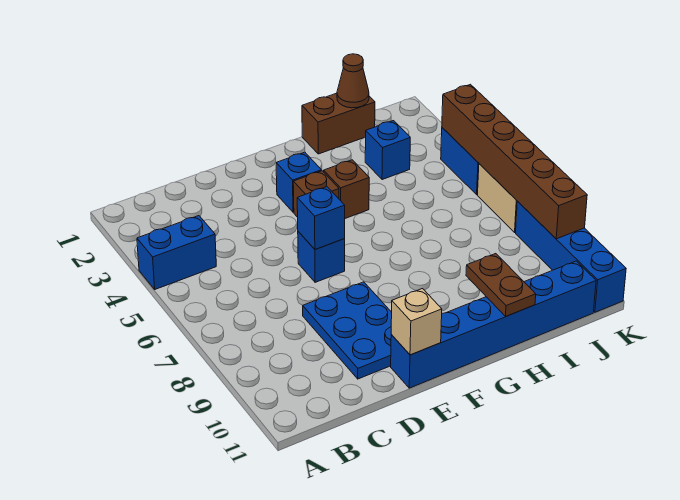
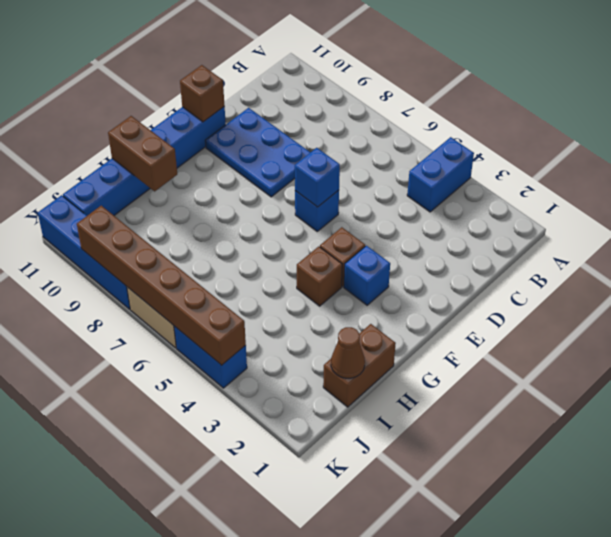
tan brick E11 level 2 -> brown brick E11 level 2
brown plate H10:H11 level 2 -> brown brick H10:H11 level 2
blue brick I3 level 1 -> none

